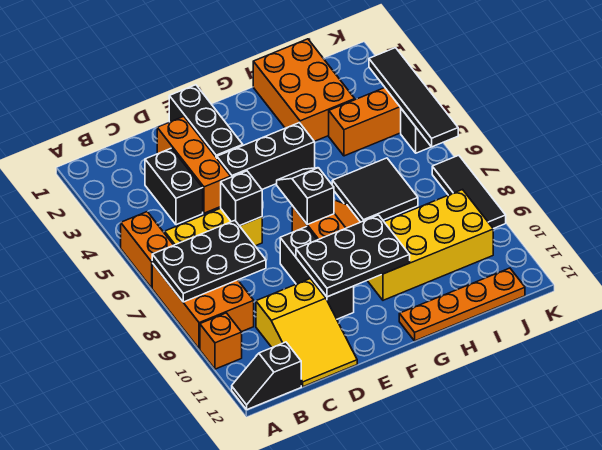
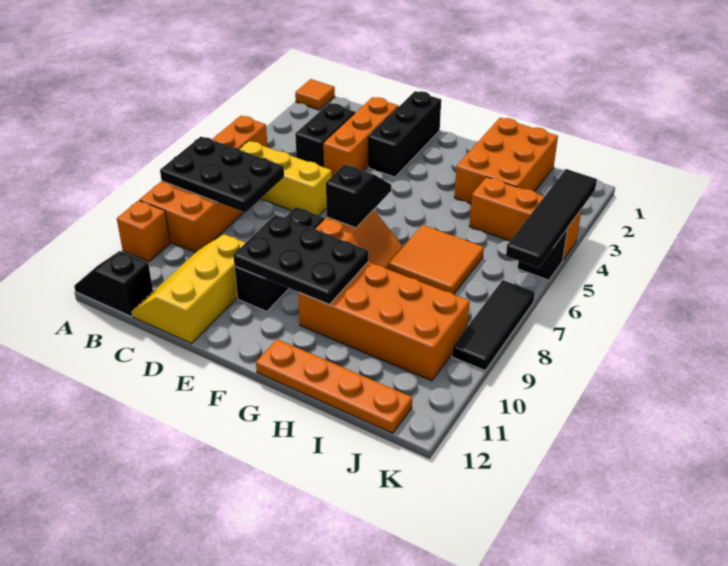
none -> orange tile A1 level 1
yellow slope C10:D12 level 1 top 10 -> yellow slope C10:D12 level 1 top D
black brick D6 level 2 -> none
black brick E4:G4 level 1 -> none
yellow brick G9:J10 level 1 -> orange brick G9:J10 level 1
black tile H6:I7 level 1 -> orange tile H6:I7 level 1

